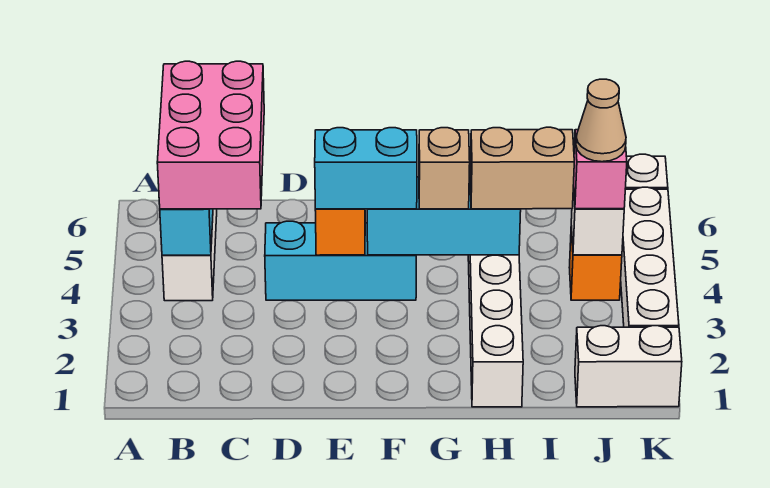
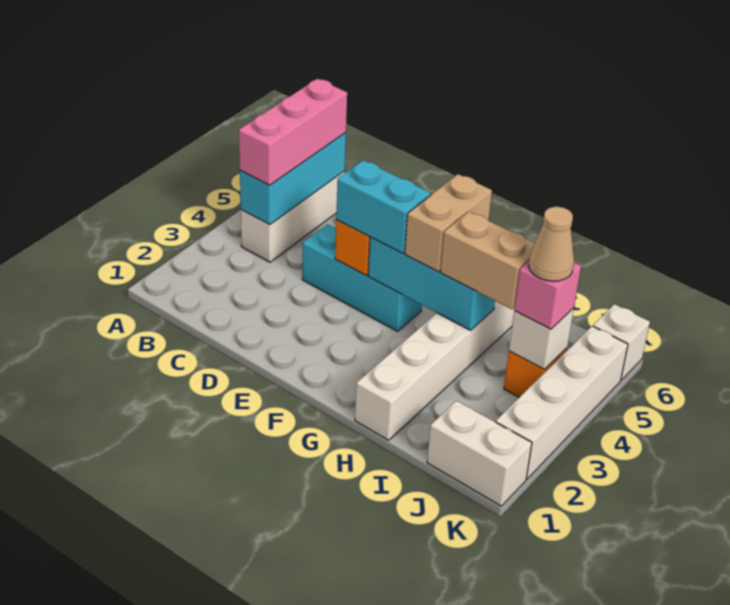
pink brick B4:C6 level 3 -> pink brick B4:B6 level 3
tan brick G4 level 3 -> tan brick G4:G5 level 3

